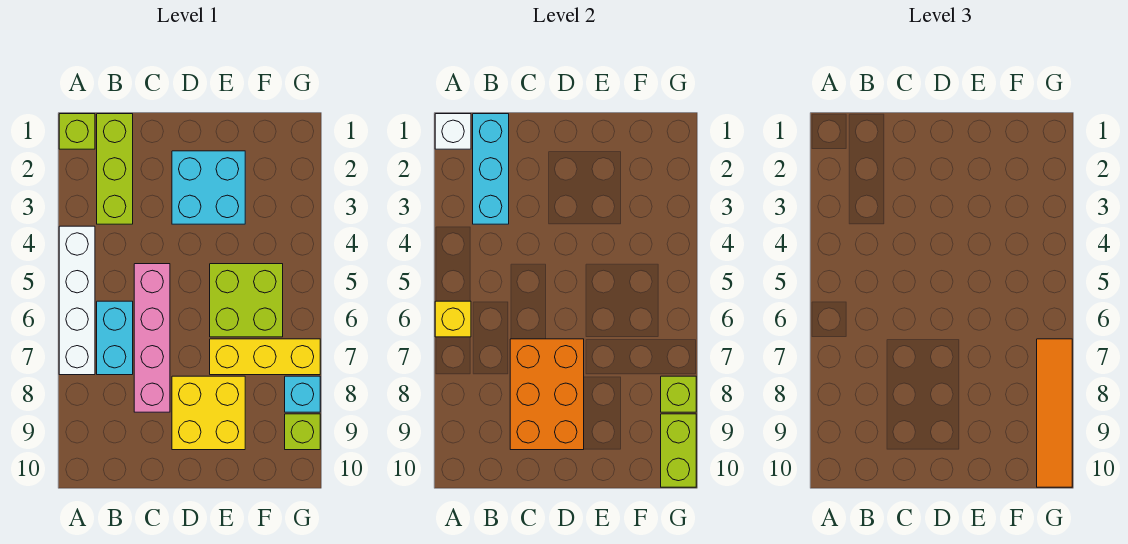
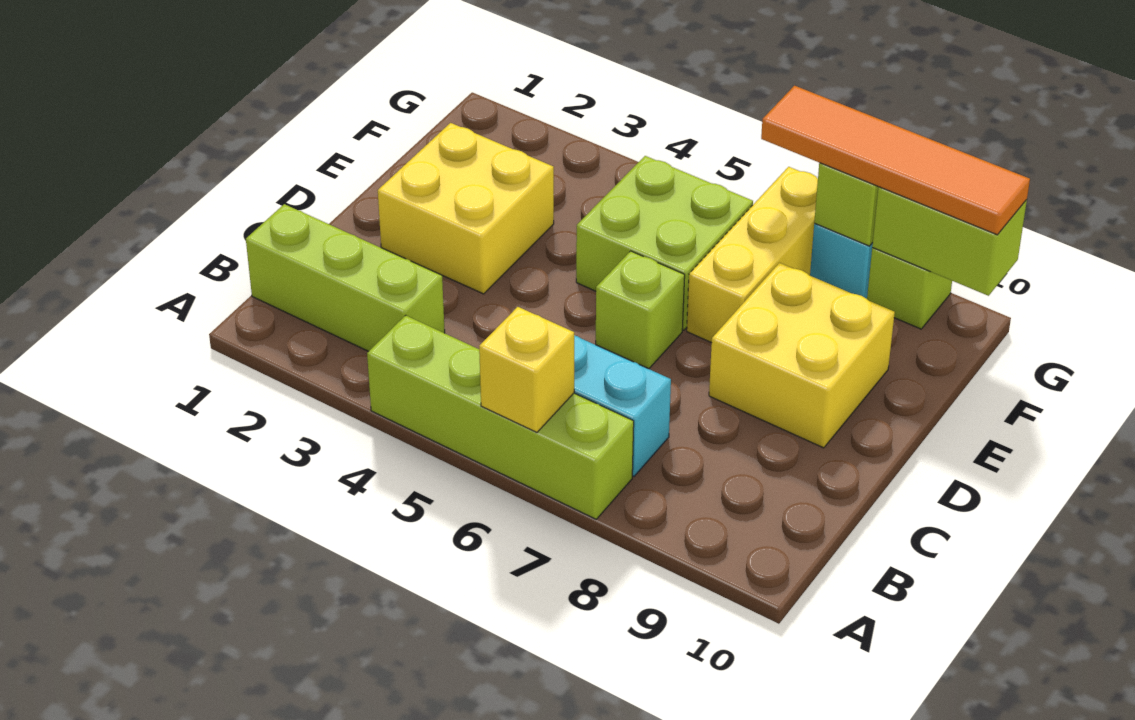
lime brick A1 level 1 -> lime brick D6 level 1
white brick A1 level 2 -> none
white brick A4:A7 level 1 -> lime brick A4:A7 level 1
cyan brick B1:B3 level 2 -> none
pink brick C5:C8 level 1 -> none
orange brick C7:D9 level 2 -> none
cyan brick D2:E3 level 1 -> yellow brick D2:E3 level 1

